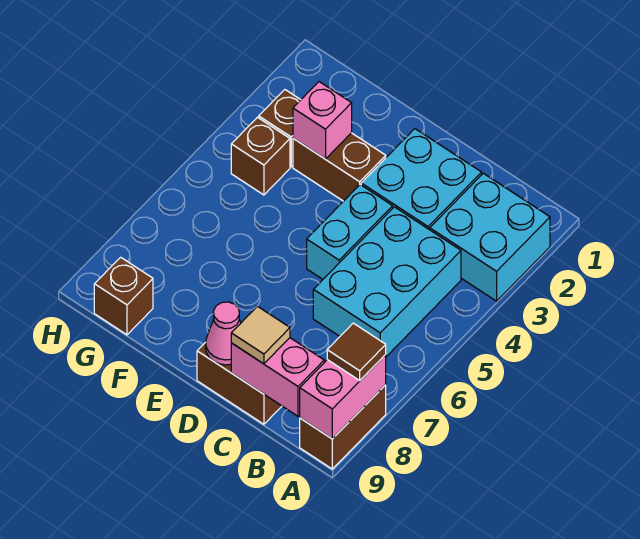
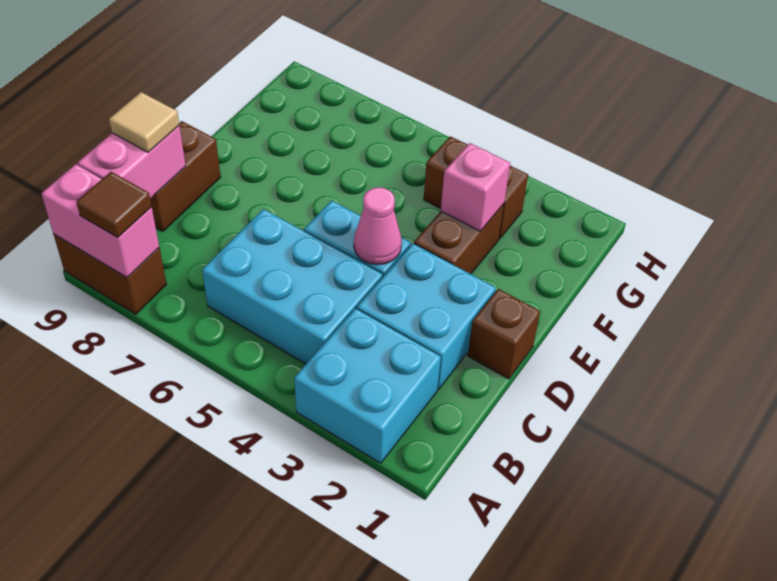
pink cone D9 level 2 -> pink cone D4 level 2
brown brick G9 level 1 -> brown brick D1 level 1

